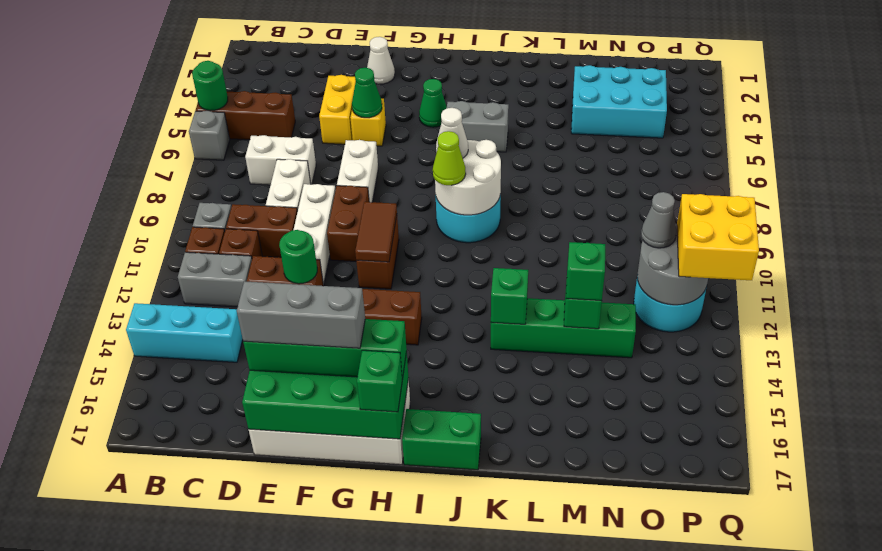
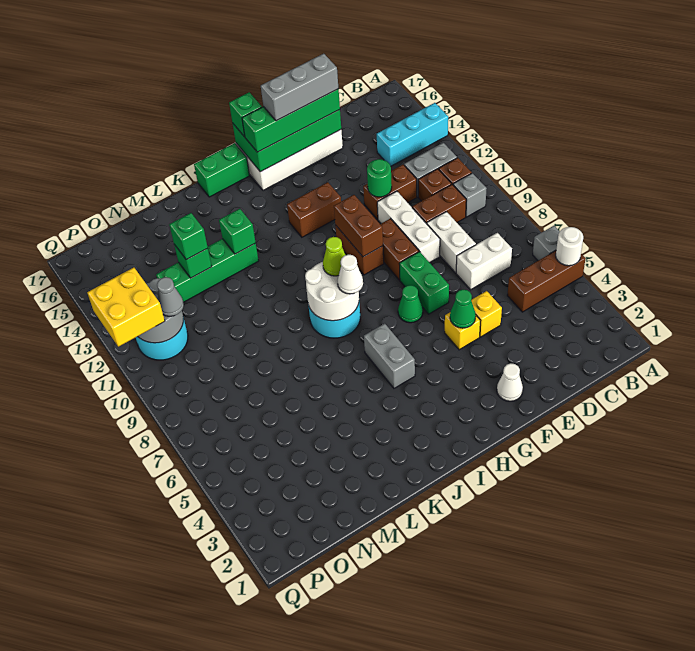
green round brick A5 level 2 -> white round brick A5 level 2
yellow brick E4:E5 level 1 -> yellow brick E5 level 1
white brick F7:F8 level 1 -> green brick F7:F8 level 1
brown tile G10:G11 level 2 -> brown brick G10:G11 level 2
green cone H4 level 1 -> green cone G7 level 1
grey brick I5:J5 level 1 -> grey brick I5:I6 level 1
cyan brick M3:O4 level 1 -> none

